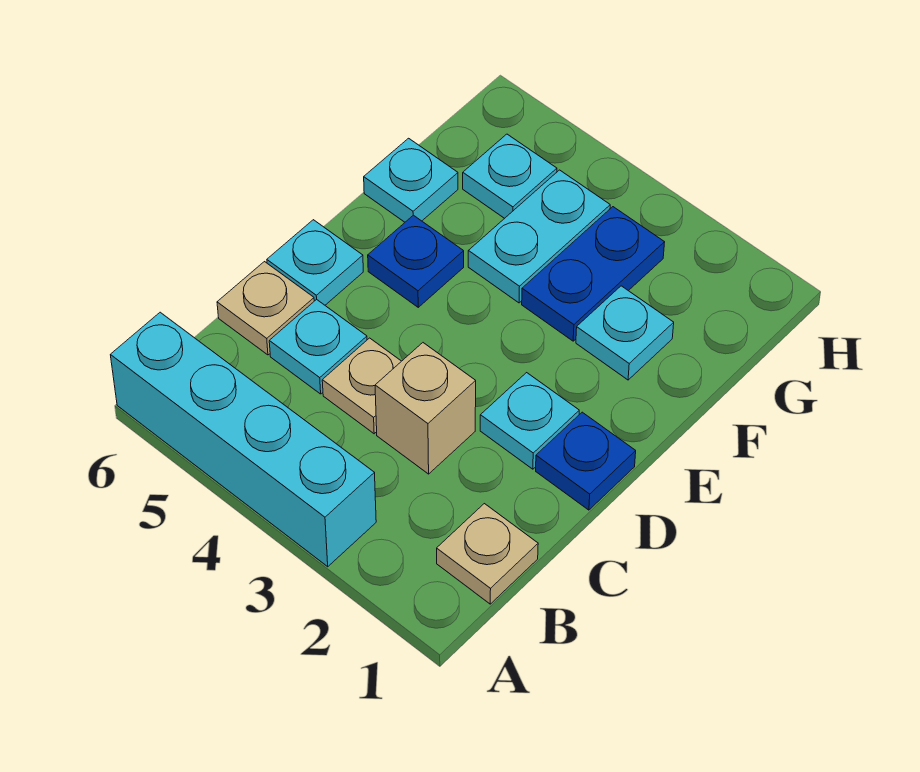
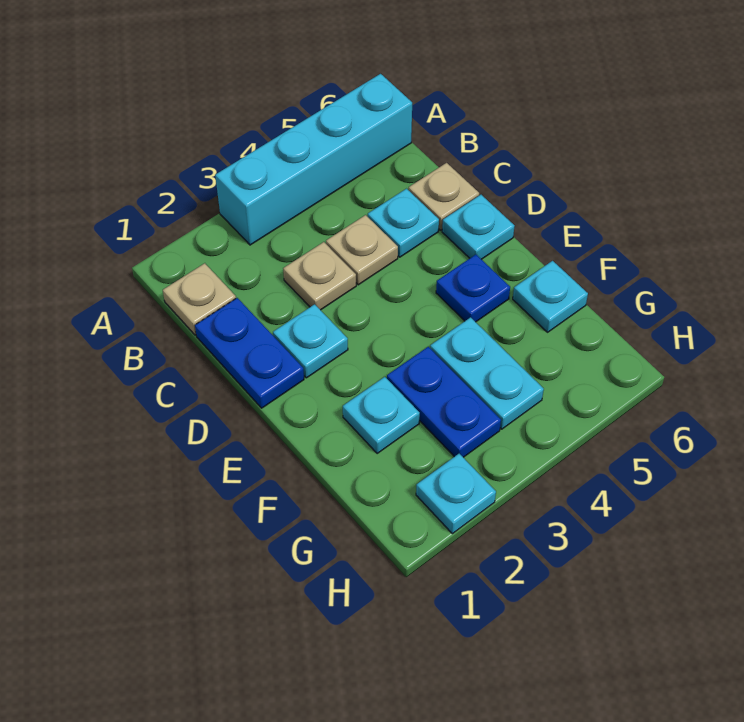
tan brick C3 level 1 -> tan plate C3 level 1
blue plate D1 level 1 -> blue plate C1:D1 level 1
cyan plate G5 level 1 -> cyan plate H2 level 1

